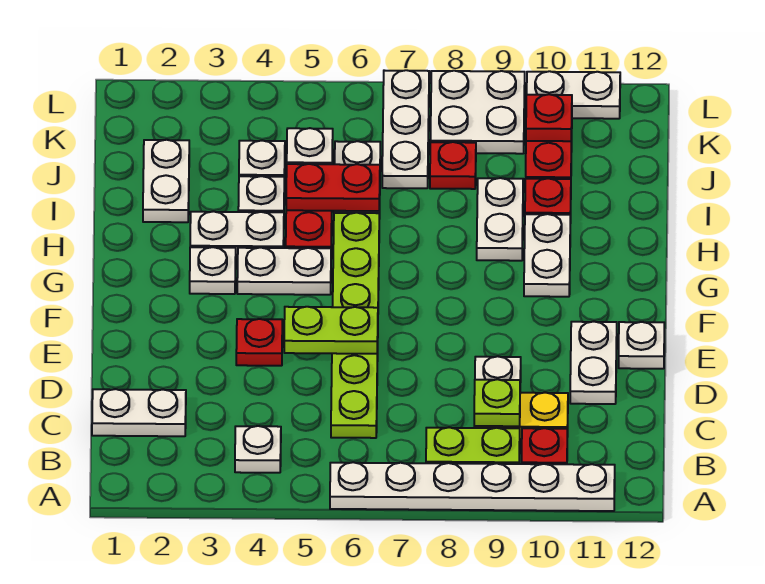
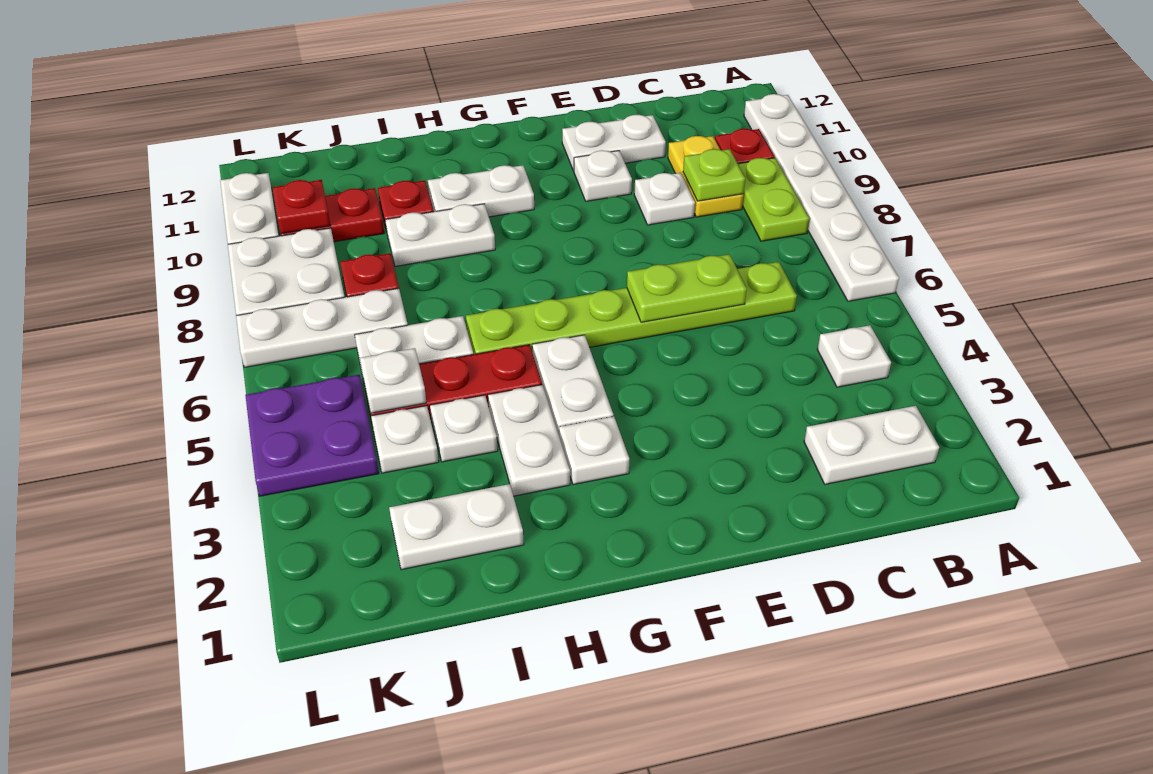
white plate C1:C2 level 1 -> white plate B2:C2 level 1
red plate E4 level 1 -> none
lime plate E5:E6 level 2 -> lime plate D6:E6 level 2
white plate E12 level 1 -> white plate E10 level 1
red plate I5:I6 level 2 -> none
none -> purple plate K4:L5 level 1

